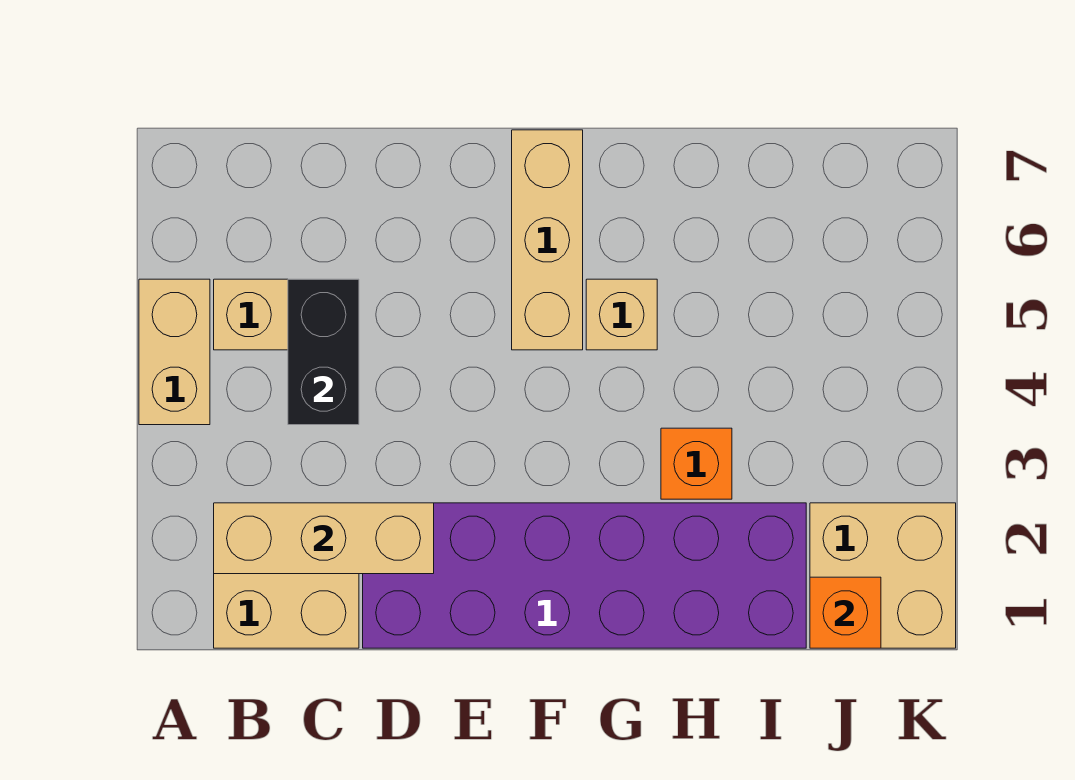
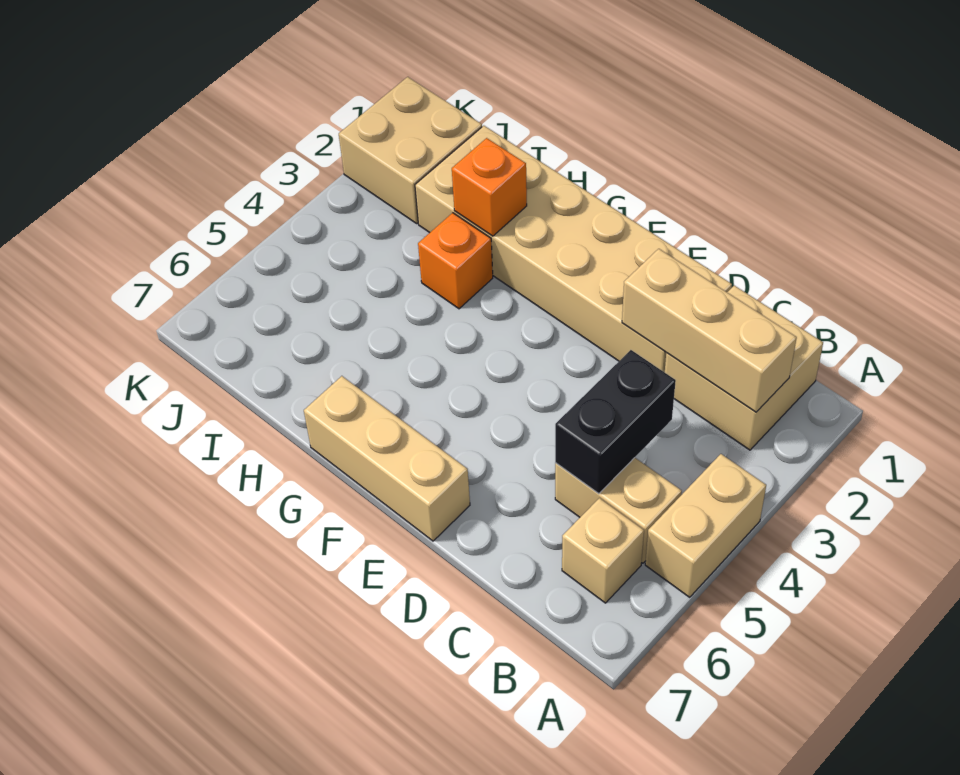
purple brick D1:I2 level 1 -> tan brick D1:I2 level 1
tan brick F5:F7 level 1 -> tan brick E7:G7 level 1
tan brick G5 level 1 -> tan brick B6 level 1
orange brick J1 level 2 -> orange brick H2 level 2

